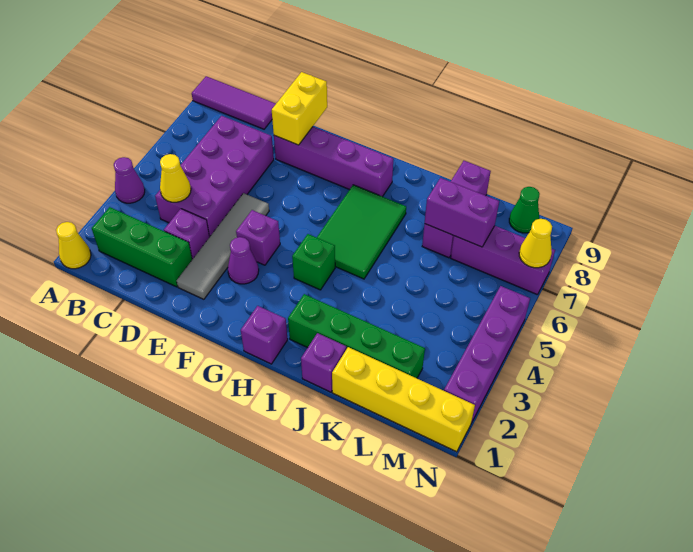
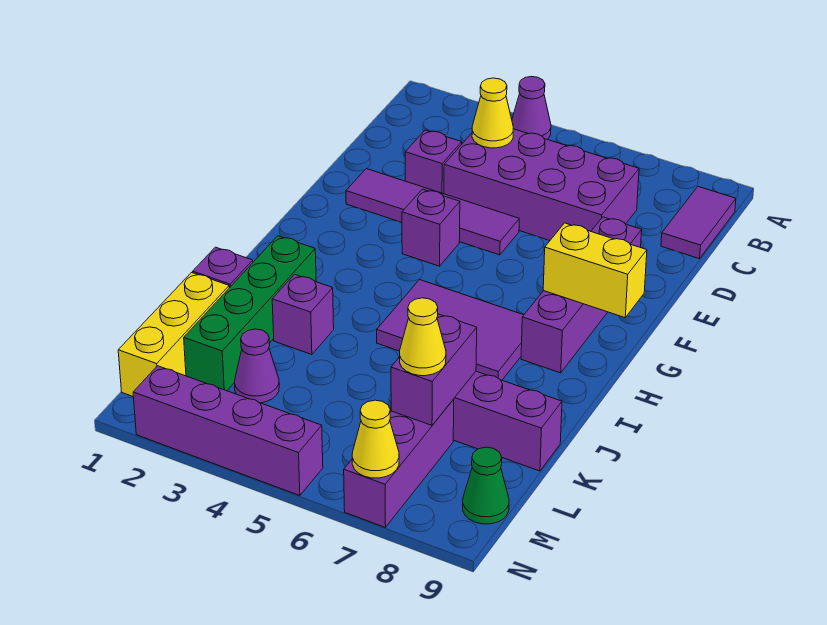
yellow cone A1 level 1 -> yellow cone L7 level 3
purple tile A9:C9 level 1 -> purple tile B9:C9 level 1
green brick B2:D2 level 1 -> none
grey tile E2:E5 level 1 -> purple tile E2:E5 level 1
yellow brick E8:E9 level 2 -> yellow brick G8:G9 level 2
purple cone F3 level 1 -> purple cone L3 level 1
purple brick H1 level 1 -> purple brick J3 level 1
green brick H4 level 1 -> none
green tile H5:I7 level 1 -> purple tile H5:I7 level 1
yellow brick K1:N1 level 1 -> yellow brick K1:M1 level 1

